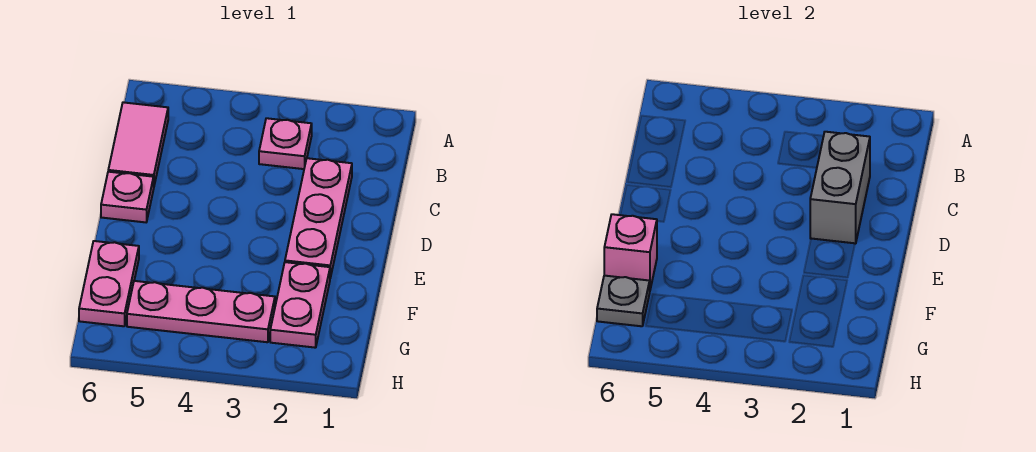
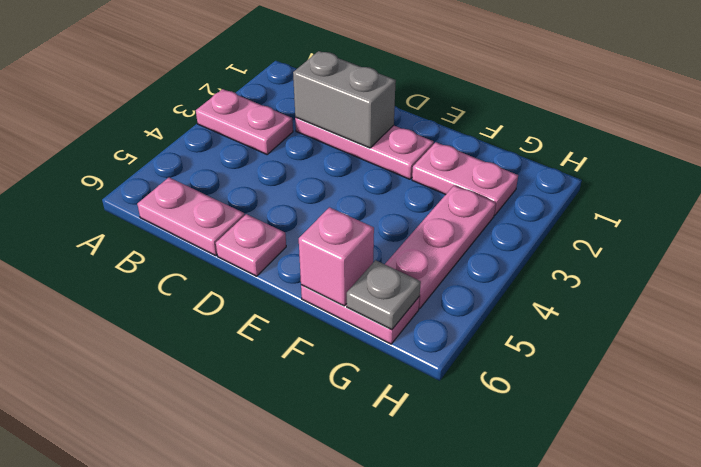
pink plate B3 level 1 -> pink plate A3:B3 level 1
pink tile B6:C6 level 1 -> pink plate B6:C6 level 1

